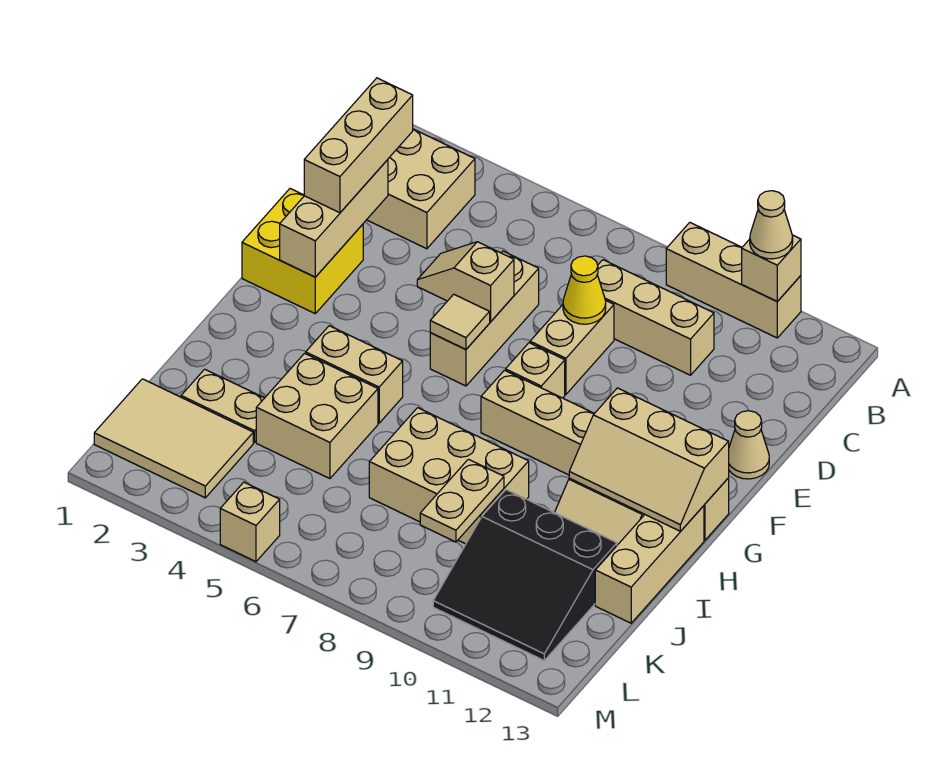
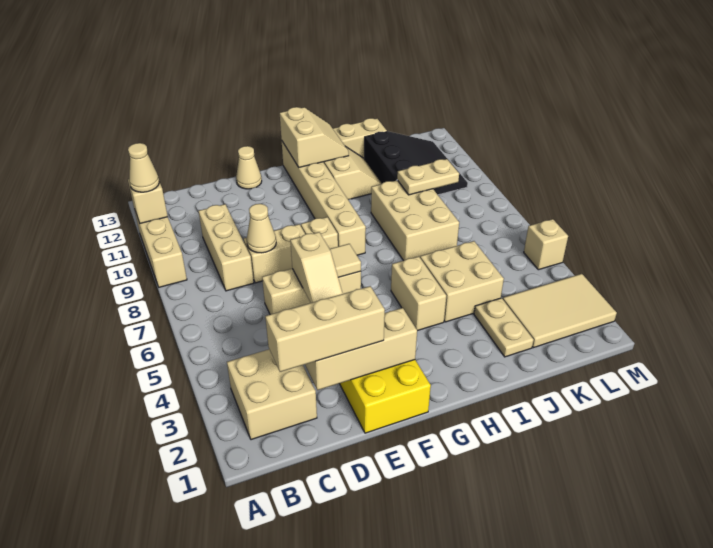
yellow cone D8 level 2 -> tan cone D8 level 2
tan slope G11:H13 level 2 top G -> tan slope G12:H13 level 2 top G
tan tile K1:L3 level 1 -> tan tile K2:M3 level 1

